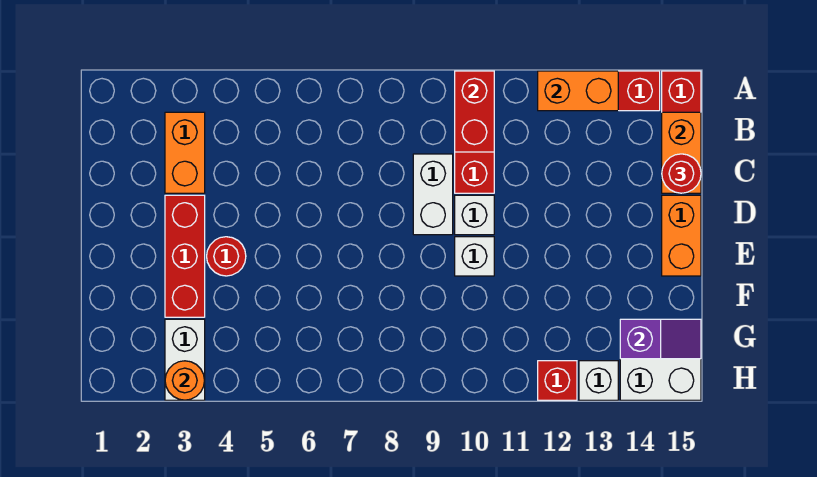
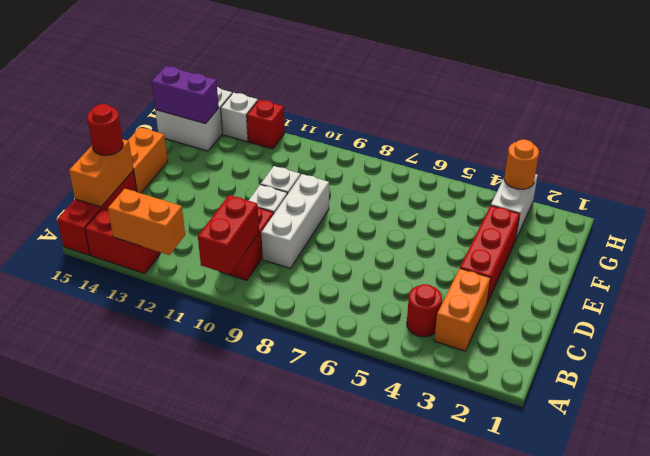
white brick C9:D9 level 1 -> white brick C9:E9 level 1
red round brick E4 level 1 -> red round brick B4 level 1
purple slope G14:G15 level 2 top 14 -> purple brick G14:G15 level 2

